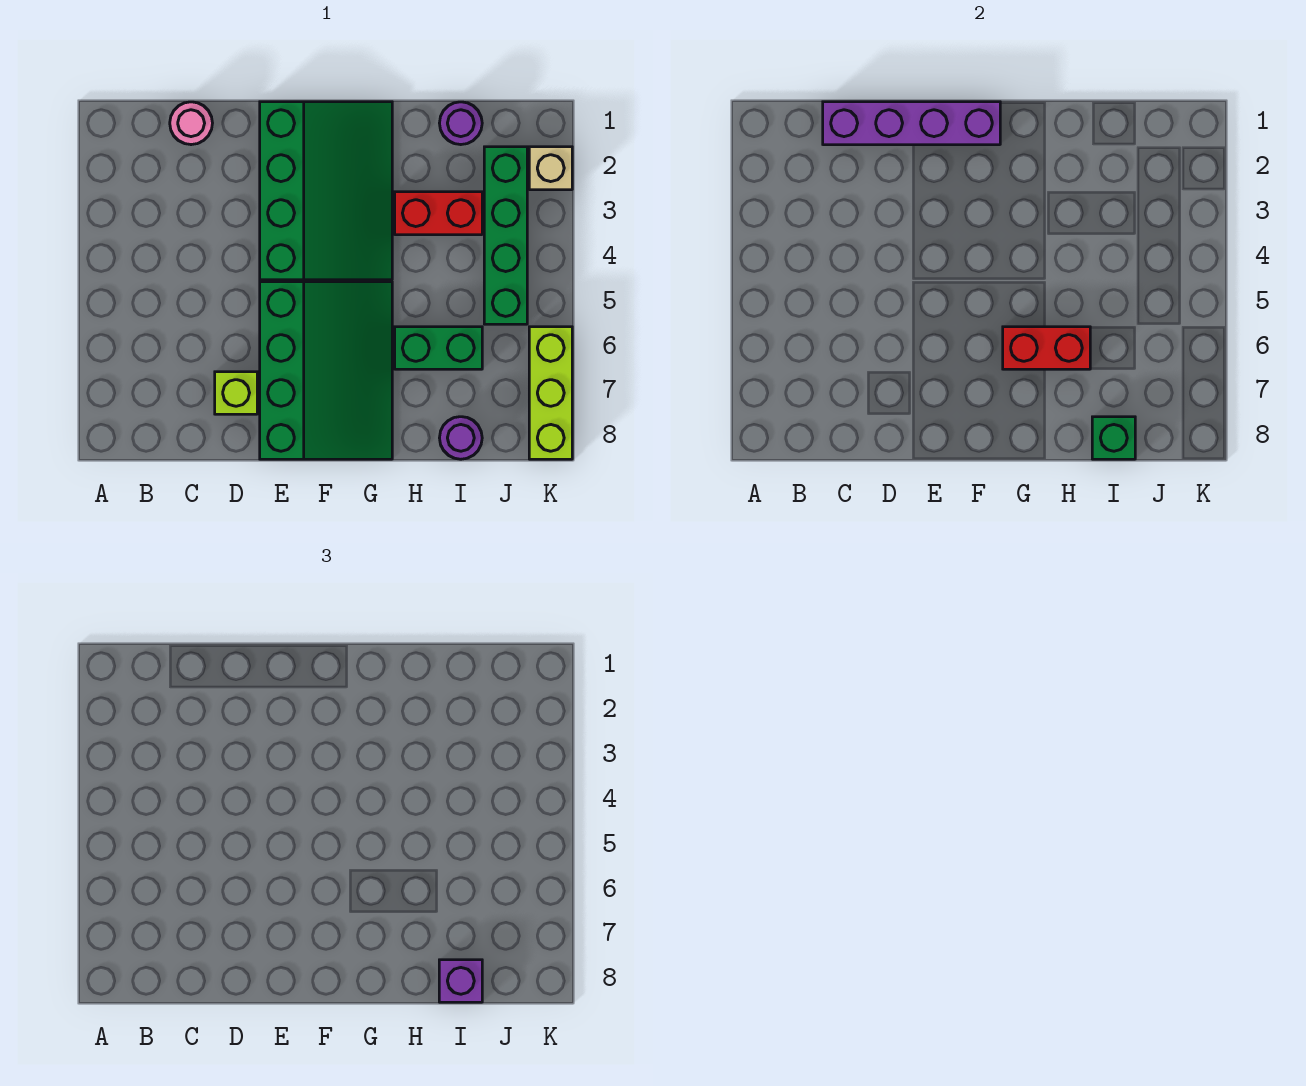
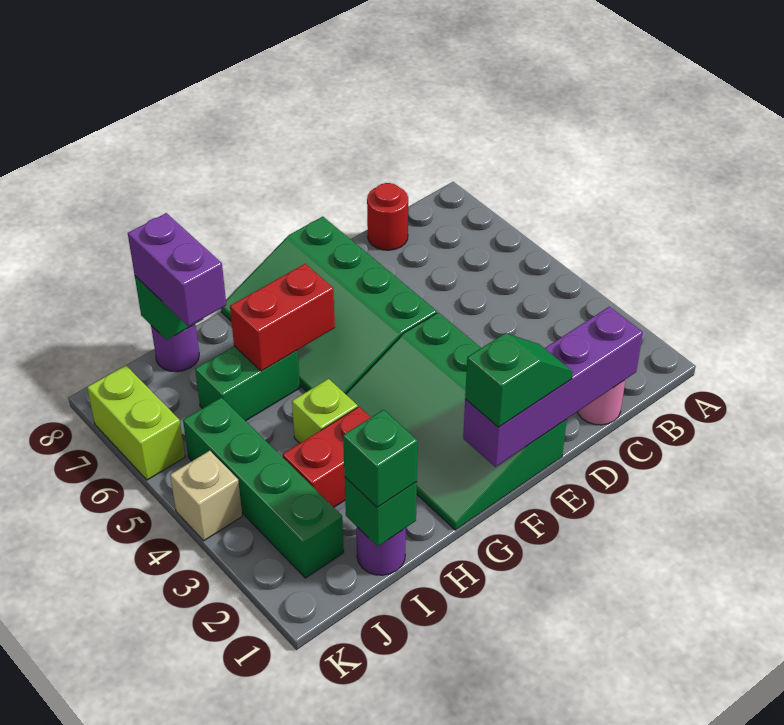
none -> red round brick C8 level 1
lime brick D7 level 1 -> lime brick H4 level 1
none -> green slope E1:F1 level 3 top F
none -> green brick I1 level 2
none -> green brick I1 level 3
purple brick I8 level 3 -> purple brick I7:I8 level 3
tan brick K2 level 1 -> tan brick K4 level 1
lime brick K6:K8 level 1 -> lime brick K6:K7 level 1

